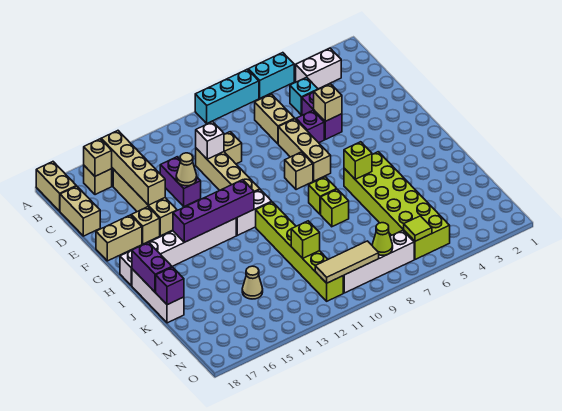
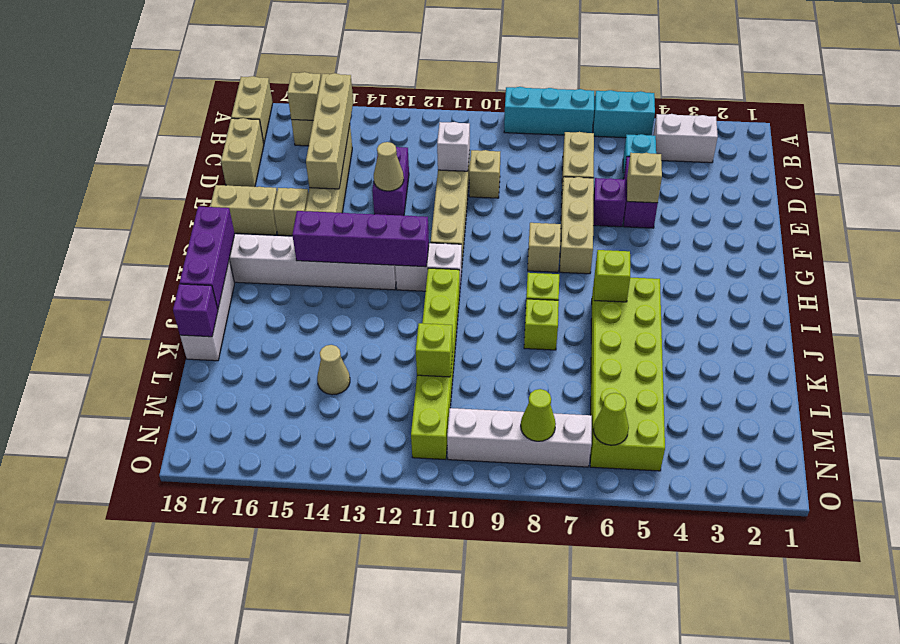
purple brick I18:J18 level 2 -> purple brick H18:J18 level 2
lime tile N6 level 2 -> lime cone N6 level 2
tan tile N9:N11 level 2 -> none

